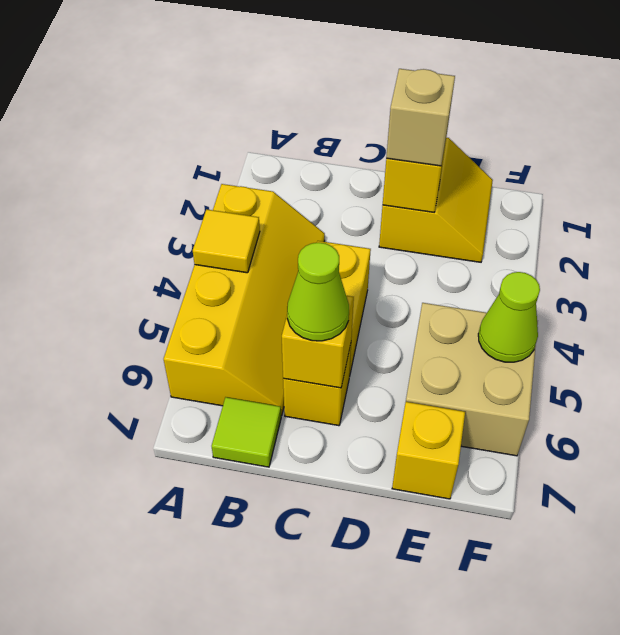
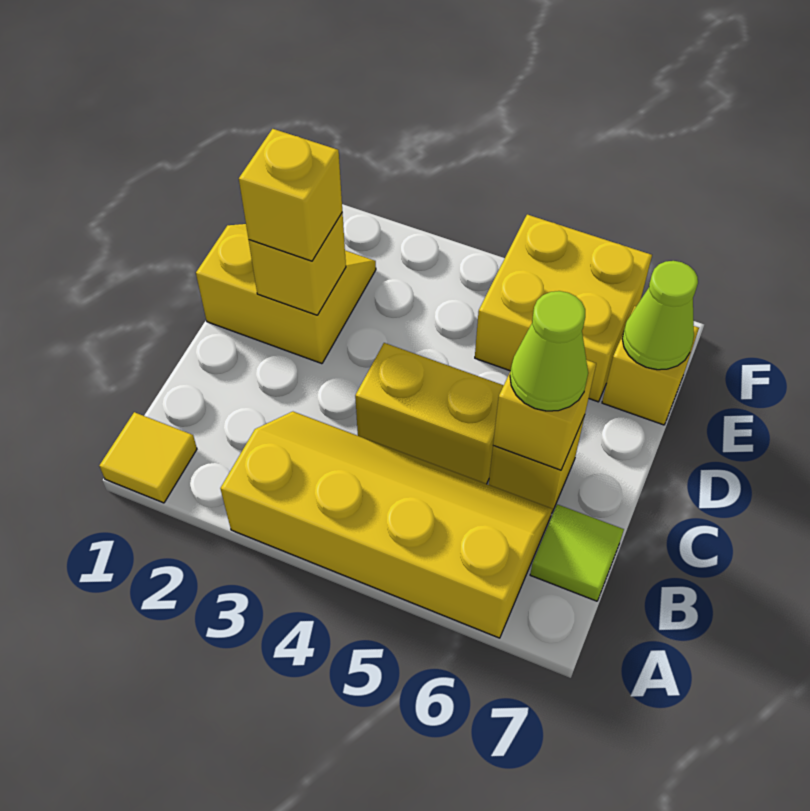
yellow tile A4 level 2 -> yellow tile A1 level 1
tan brick D2 level 3 -> yellow brick D2 level 3
tan brick E5:F6 level 1 -> yellow brick E5:F6 level 1
lime cone F5 level 2 -> lime cone E7 level 2

